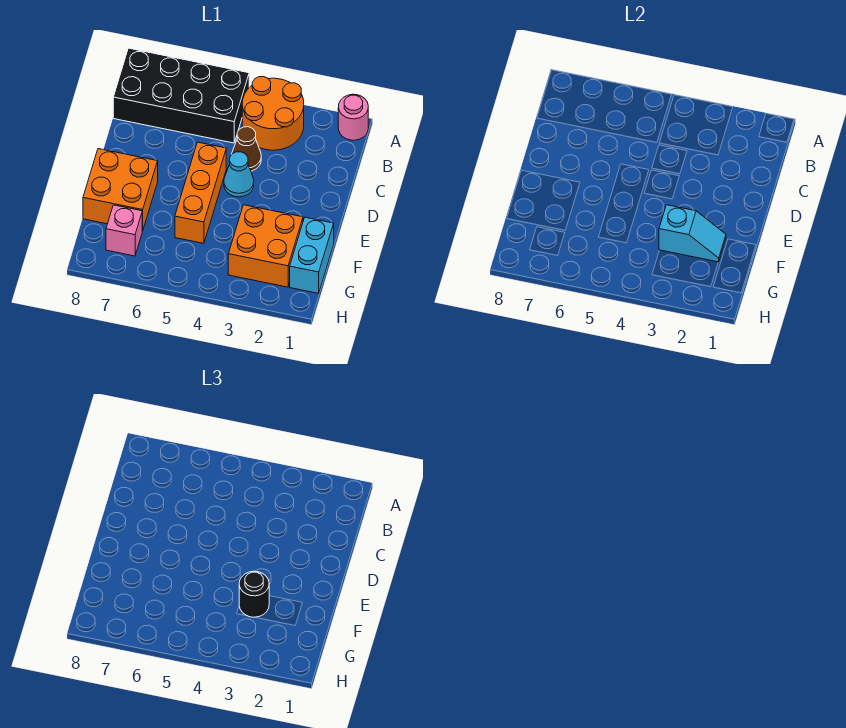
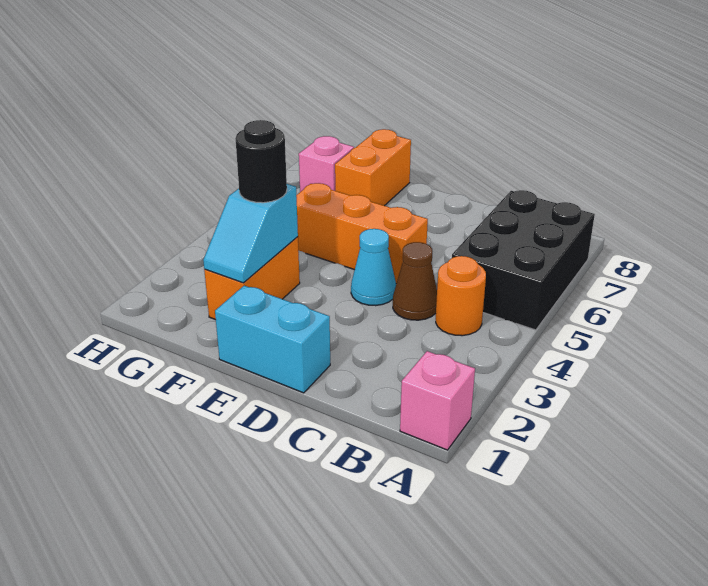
pink round brick A1 level 1 -> pink brick A1 level 1
orange round brick A3:B4 level 1 -> orange round brick B4 level 1
black brick A5:B8 level 1 -> black brick A5:B7 level 1
orange brick E7:F8 level 1 -> orange brick F7:F8 level 1
cyan brick F1:G1 level 1 -> cyan brick D1:E1 level 1
orange brick F2:G3 level 1 -> orange brick F2:F3 level 1

